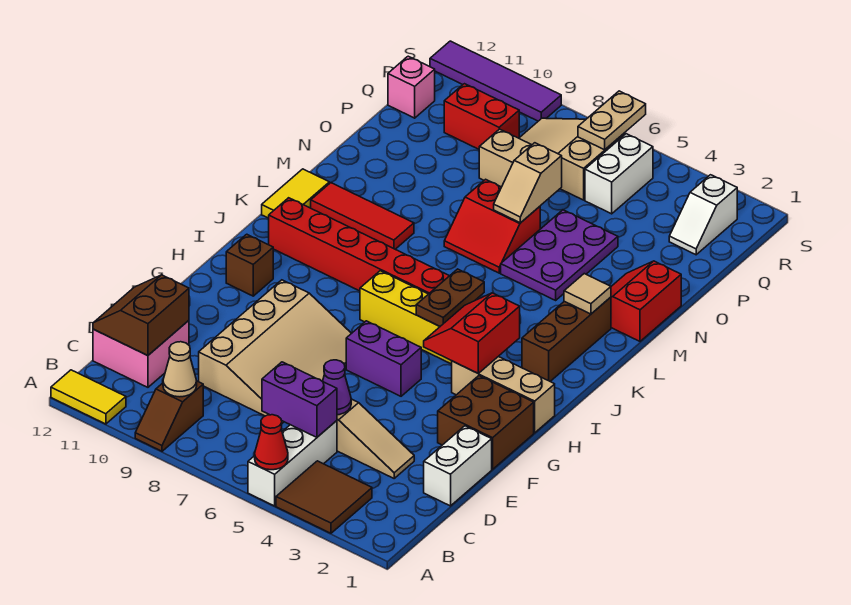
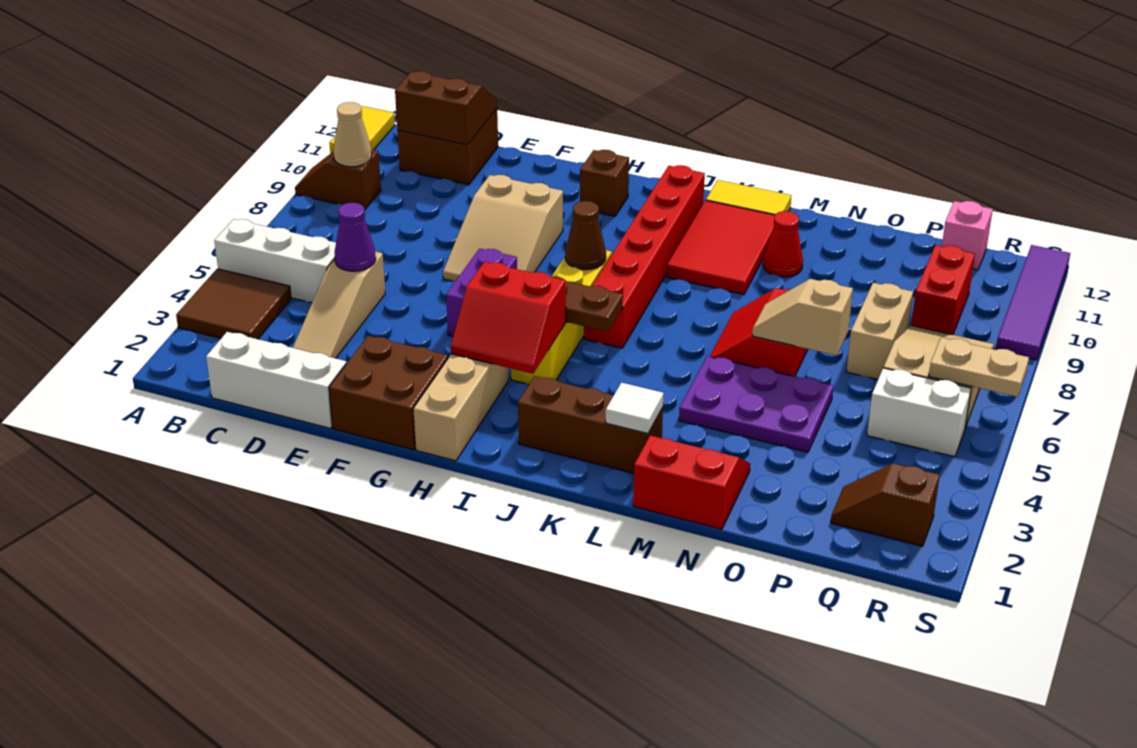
red cone A5 level 2 -> red cone M10 level 1
purple brick C5:C6 level 2 -> none
pink brick C11:D12 level 1 -> brown brick C11:D12 level 1
white brick D1:E1 level 1 -> white brick C1:E1 level 1
tan slope D7:G9 level 1 top 9 -> tan slope F7:G9 level 1 top 9
red slope H3:I4 level 2 top 3 -> red slope H3:I4 level 2 top 4
none -> brown cone I7 level 2
tan tile L2 level 2 -> white tile L2 level 2
red tile L9:L11 level 1 -> red tile K9:L11 level 1
white slope Q2:R2 level 1 top R -> brown slope Q2:R2 level 1 top R

